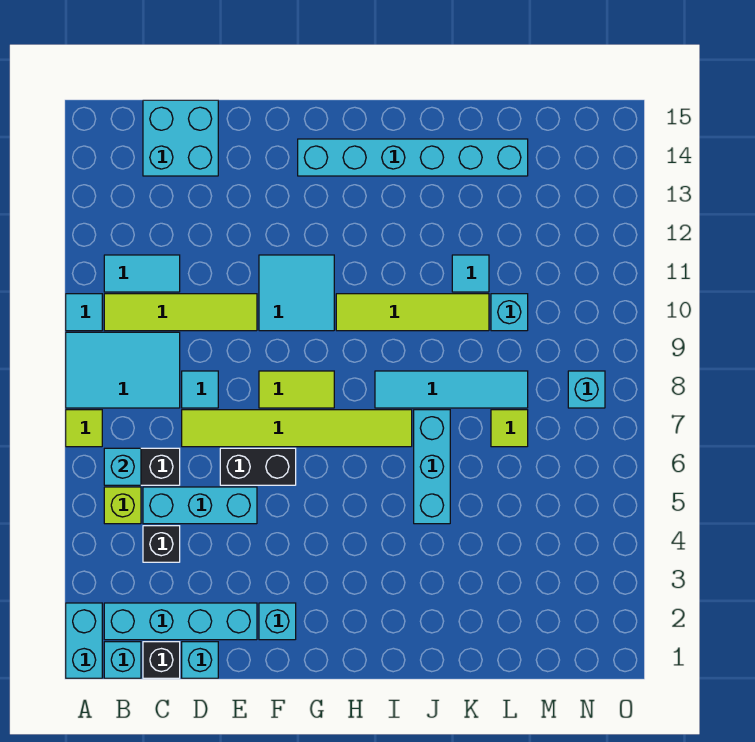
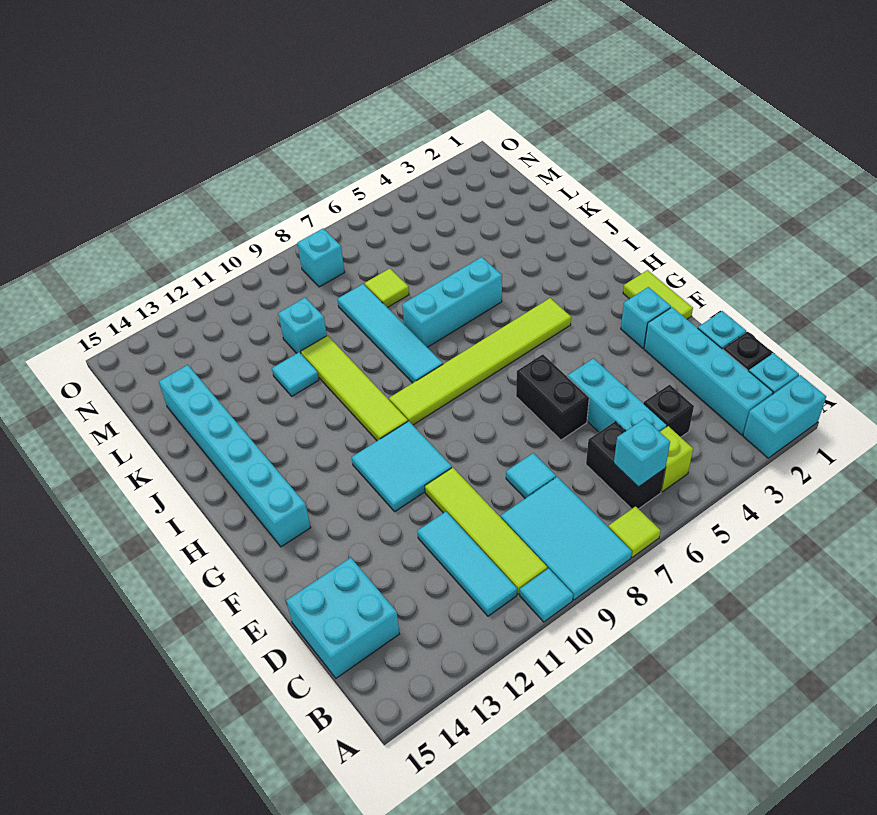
cyan tile B11:C11 level 1 -> cyan tile B11:D11 level 1
lime tile D7:I7 level 1 -> lime tile H4:H9 level 1
lime tile F8:G8 level 1 -> lime tile F1:G1 level 1

